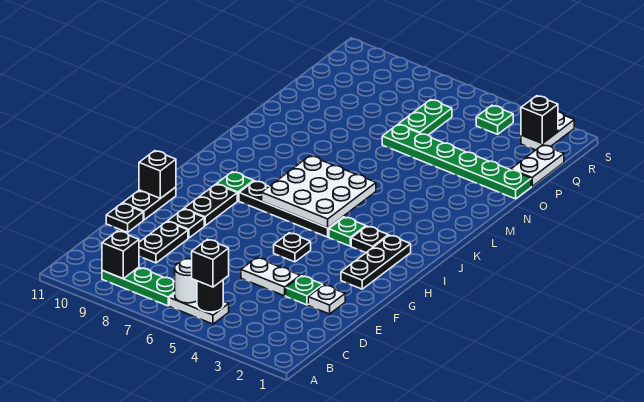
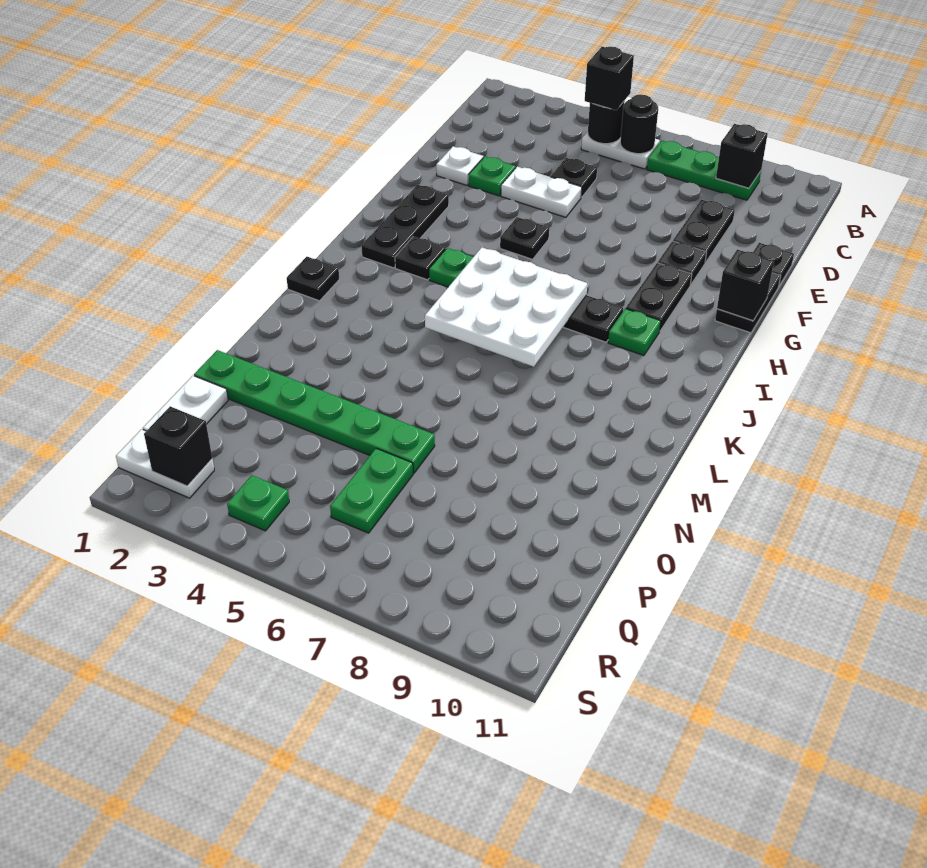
white round brick B6 level 2 -> black round brick B6 level 2
none -> black plate D5 level 1
none -> black plate K1 level 1
white plate R2:S2 level 1 -> white plate R1:R2 level 1

